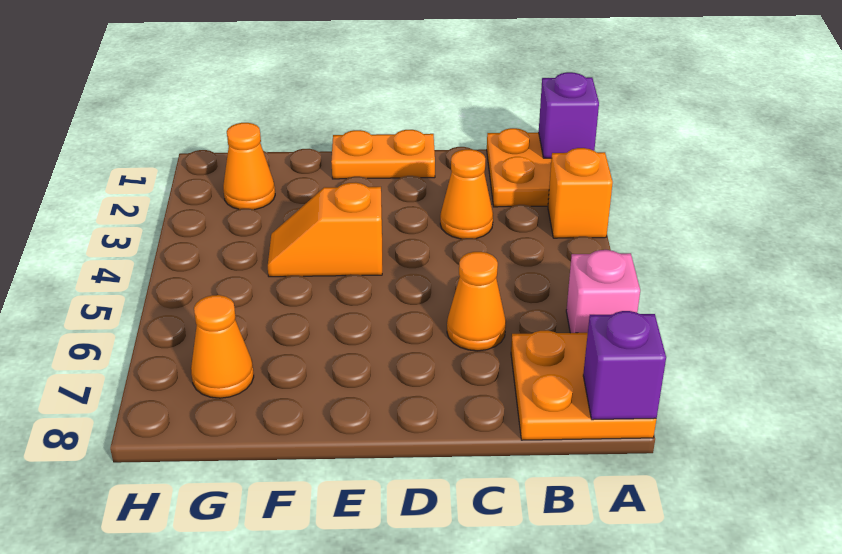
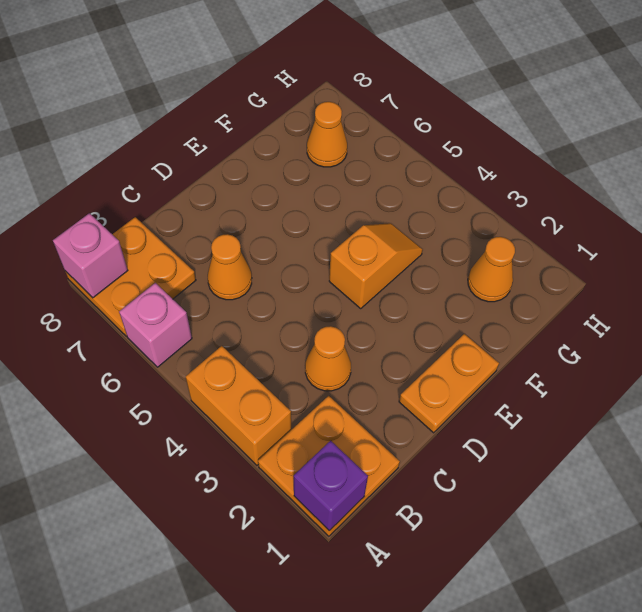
orange brick A3 level 1 -> orange brick A3:A4 level 1
purple brick A8 level 2 -> pink brick A8 level 2

